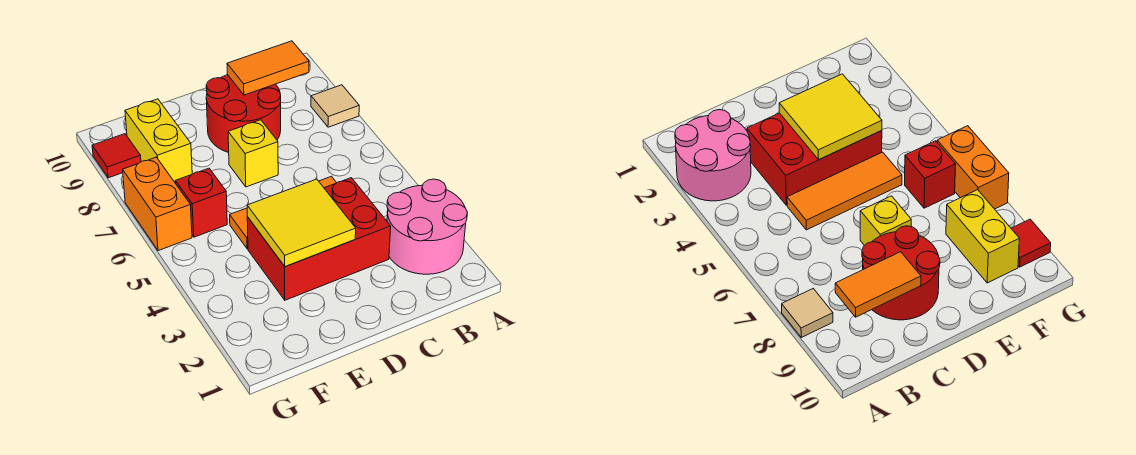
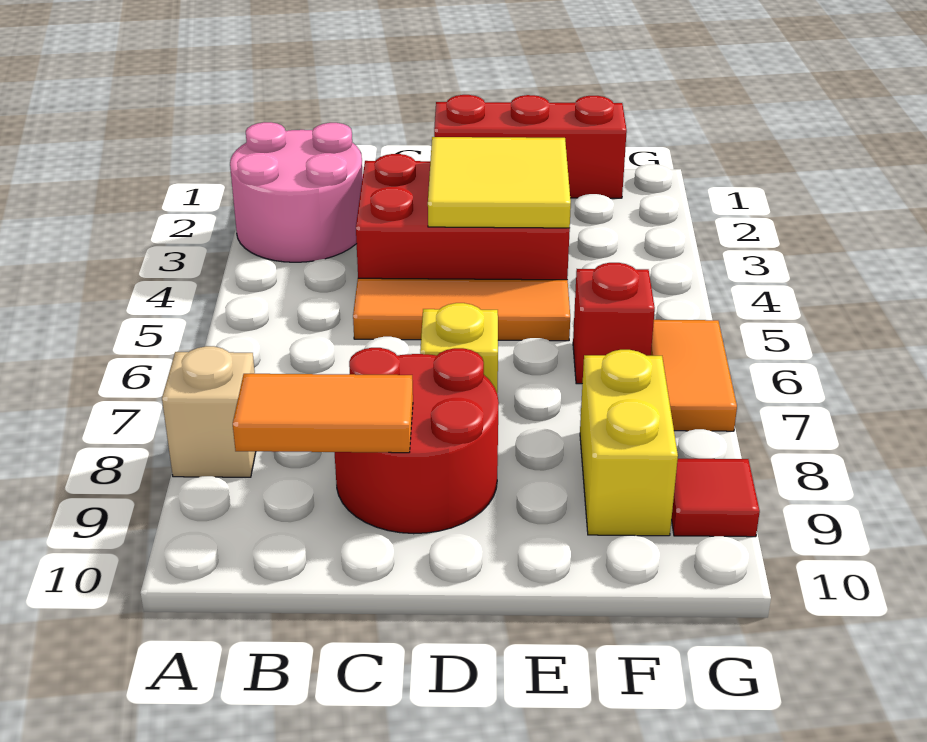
tan tile A8 level 1 -> tan brick A8 level 1
none -> red brick D1:F1 level 1
orange brick G6:G7 level 1 -> orange tile G6:G7 level 1

